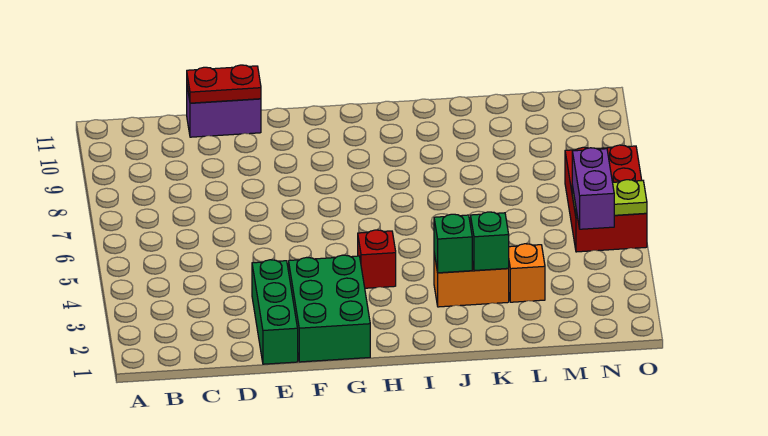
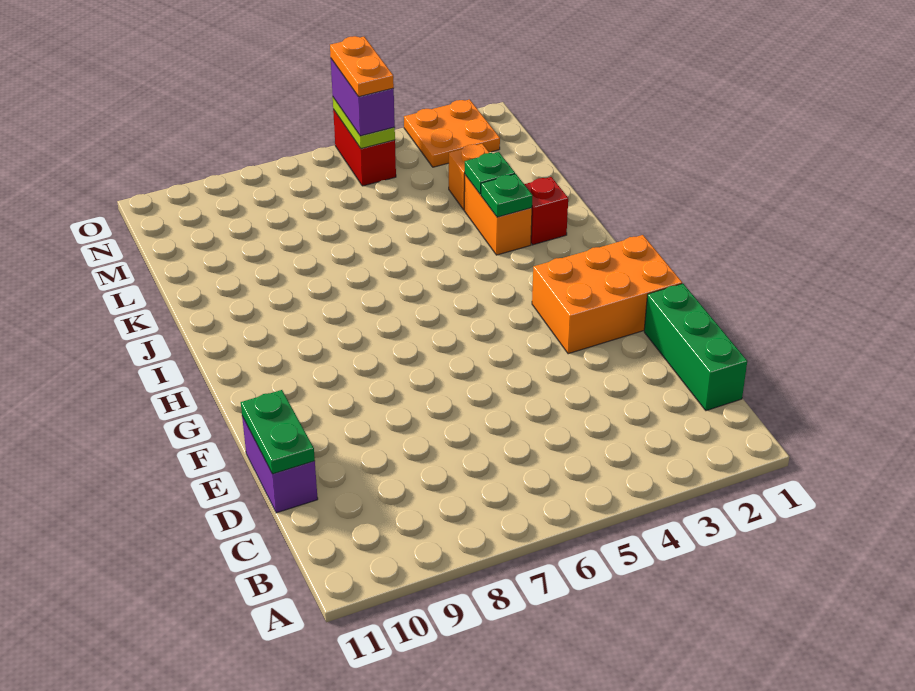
red plate D11:E11 level 2 -> green plate D11:E11 level 2
green brick E1:E3 level 1 -> green brick C1:E1 level 1
green brick F1:G3 level 1 -> orange brick F1:G3 level 1
red brick H4 level 1 -> red brick J2 level 1
green brick J3 level 2 -> green plate J3 level 2
green brick K3 level 2 -> green plate K3 level 2
none -> orange plate N2:O3 level 1
purple brick N4:N5 level 3 -> purple brick N5:O5 level 3
red brick N5:O7 level 1 -> red brick N5:O5 level 1
none -> orange plate N5:O5 level 4

